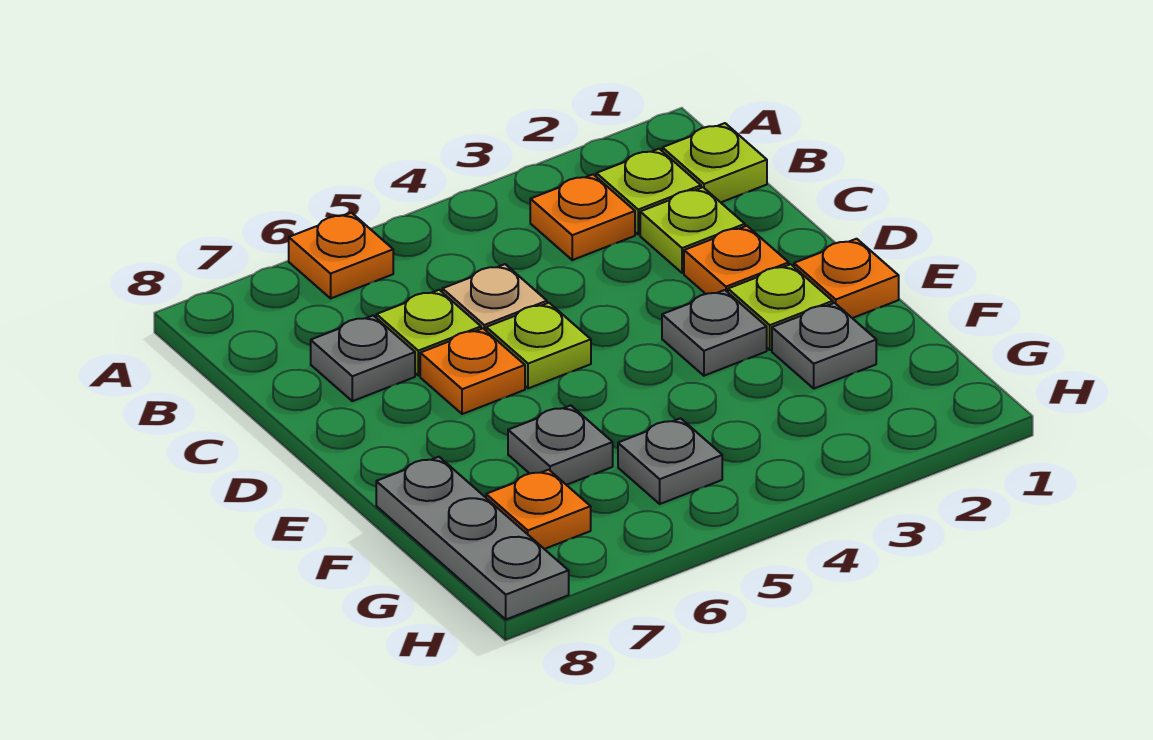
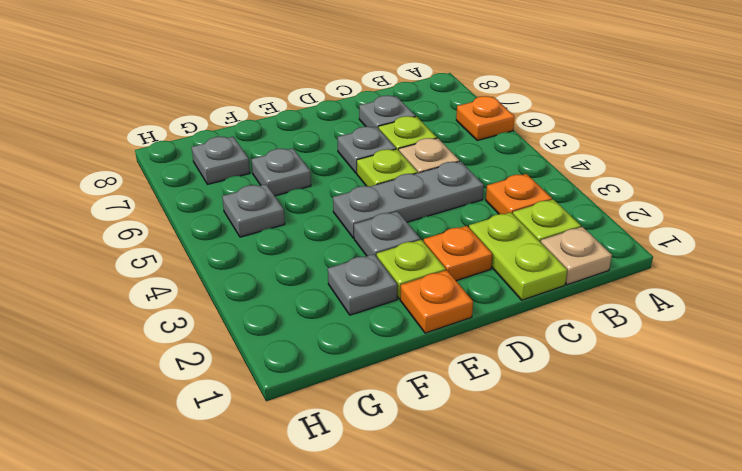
lime plate B1 level 1 -> tan plate B1 level 1
lime plate C2 level 1 -> lime plate C1:C2 level 1
orange plate D6 level 1 -> grey plate D6 level 1
grey plate F8:H8 level 1 -> grey plate C4:E4 level 1
orange plate G7 level 1 -> grey plate G7 level 1

